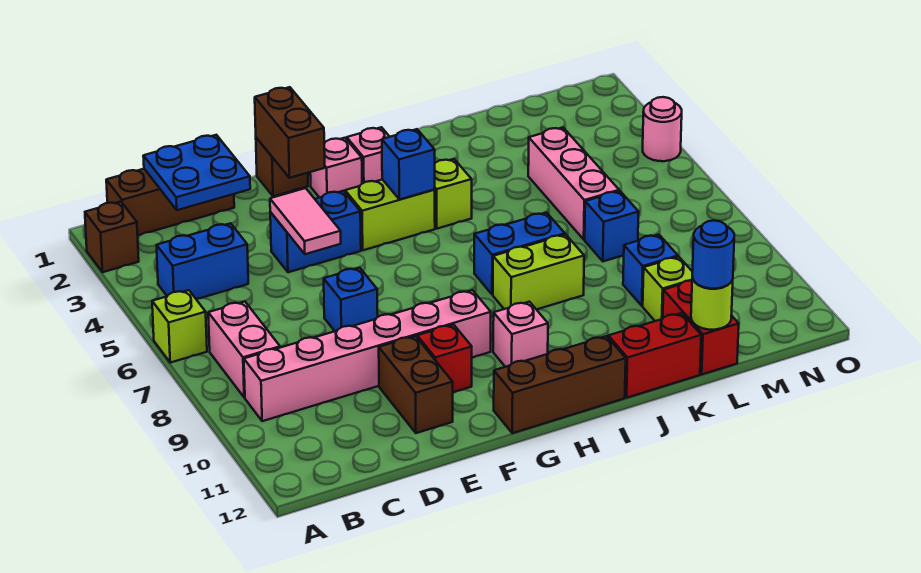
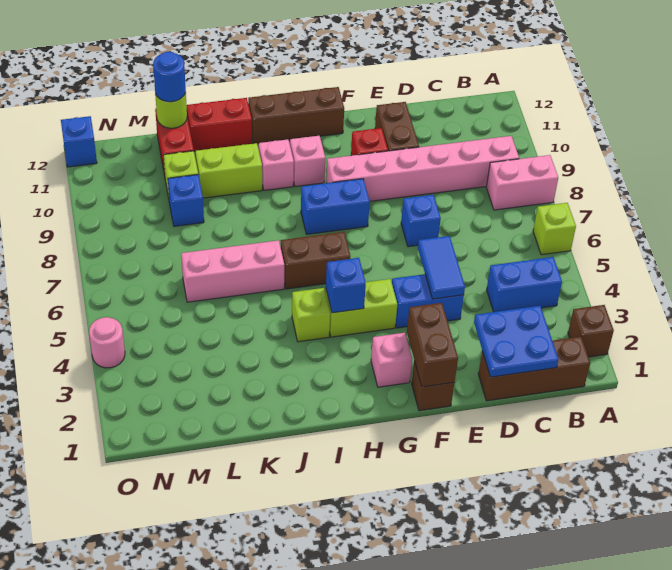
pink brick B7:B8 level 1 -> pink brick A8:B8 level 1
pink tile E4:E5 level 2 -> blue tile E4:E5 level 2
pink brick H2 level 1 -> pink brick I10 level 1
none -> brown brick H6:I6 level 1
blue brick I7:J7 level 1 -> blue brick G8:H8 level 1
lime brick I8:J8 level 1 -> lime brick J10:K10 level 1
pink brick L4:L6 level 1 -> pink brick J6:L6 level 1
blue brick L7 level 1 -> blue brick O12 level 1

